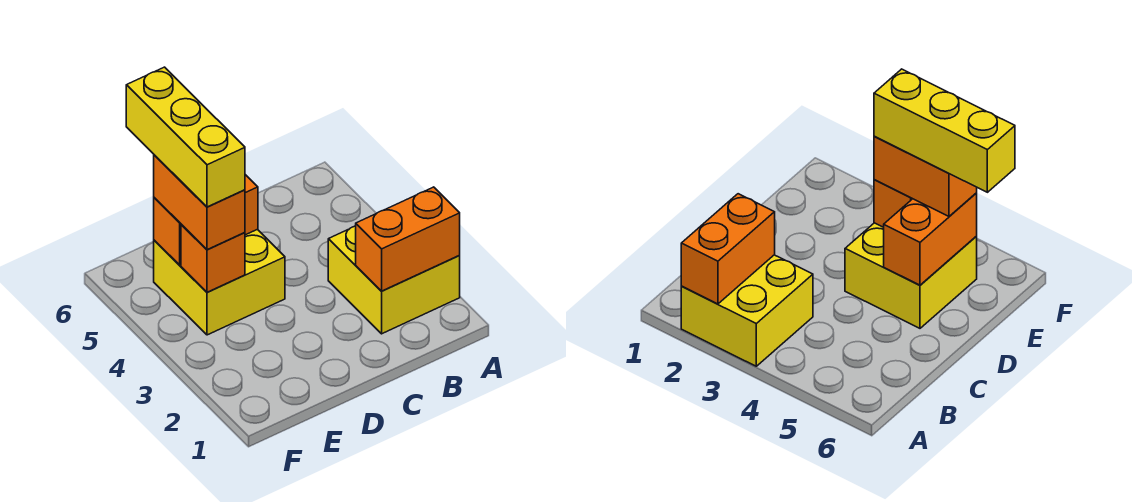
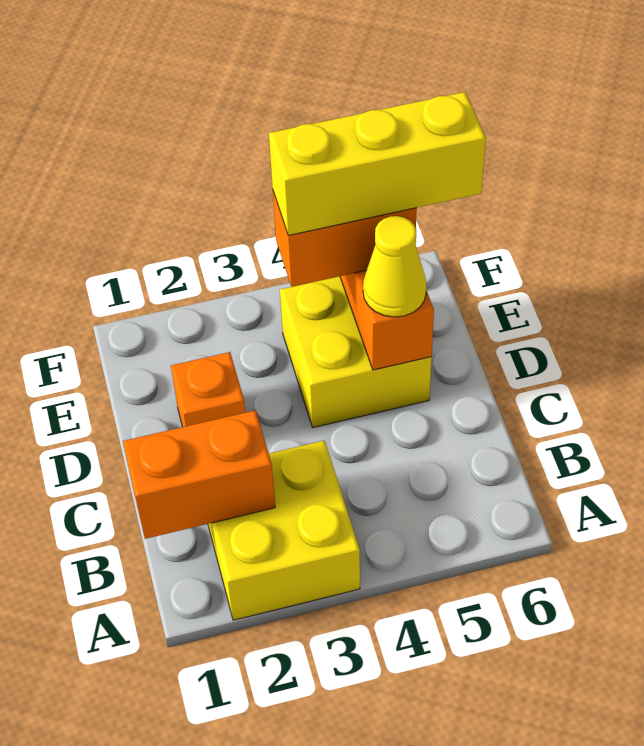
orange brick A2:B2 level 2 -> orange brick B1:B2 level 2
none -> yellow cone D5 level 3
orange brick E4 level 2 -> orange brick D2 level 1

